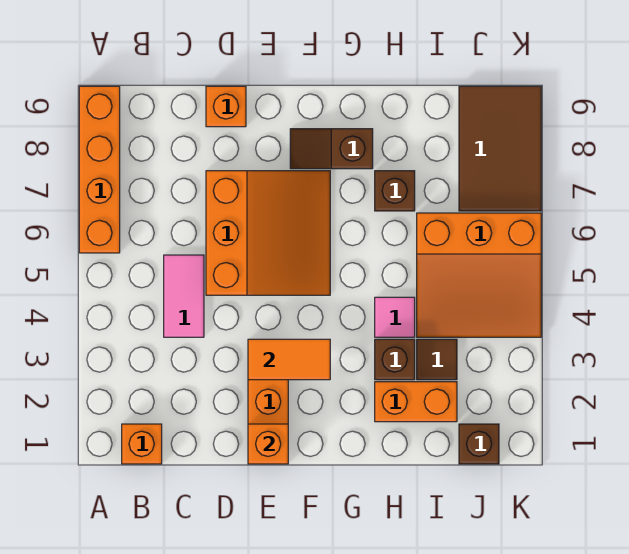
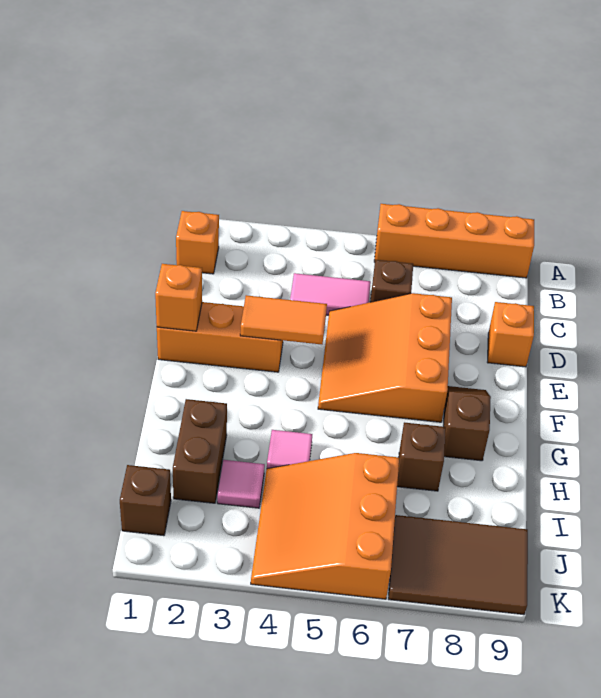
orange slope D5:F7 level 1 top D -> orange slope D5:F7 level 1 top 7
orange tile E3:F3 level 2 -> orange tile E3:E4 level 2
orange brick H2:I2 level 1 -> brown brick H2:I2 level 1
brown brick H3 level 1 -> brown brick C6 level 1
brown tile I3 level 1 -> pink tile I3 level 1

